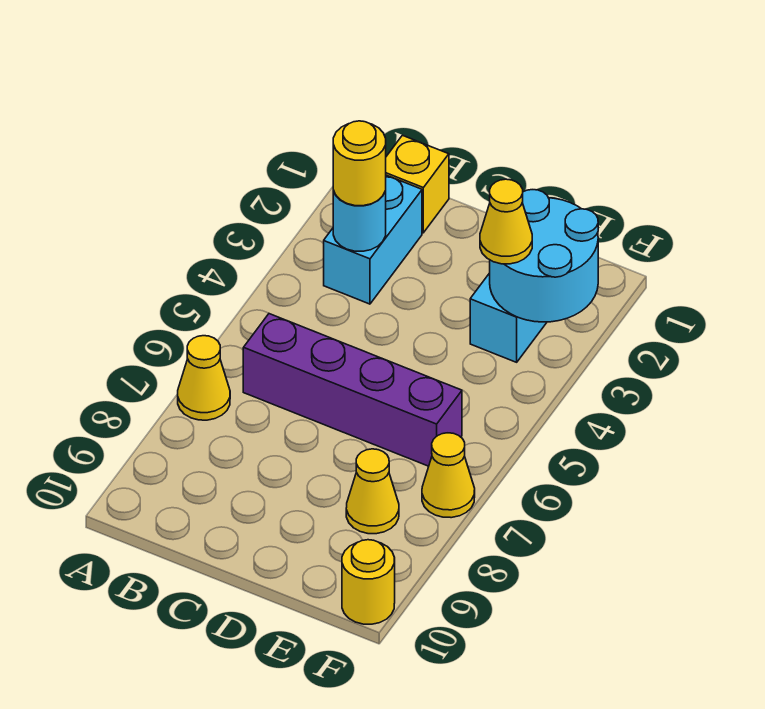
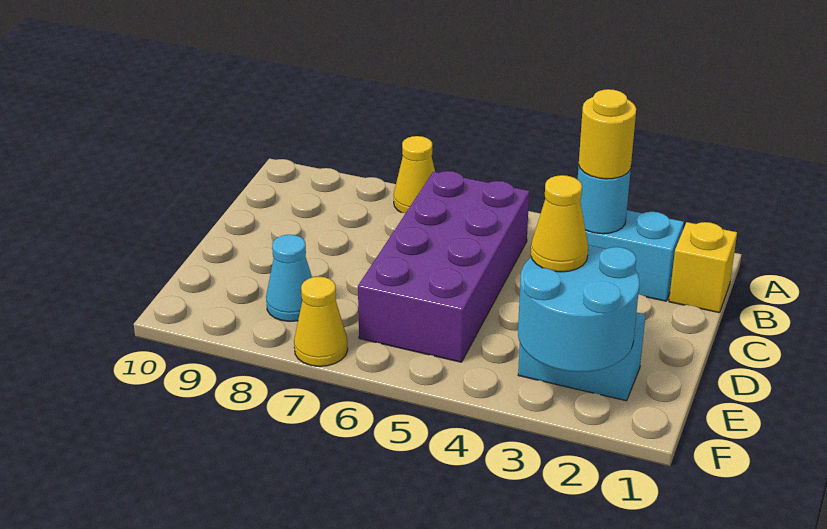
purple brick B6:E6 level 1 -> purple brick B5:E6 level 1
yellow cone E8 level 1 -> cyan cone E8 level 1
yellow round brick F10 level 1 -> none

